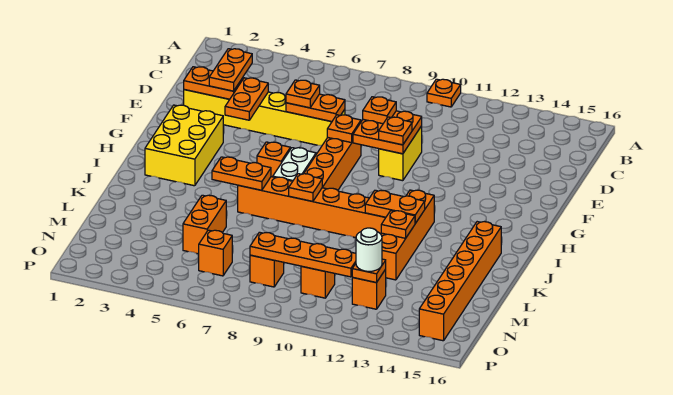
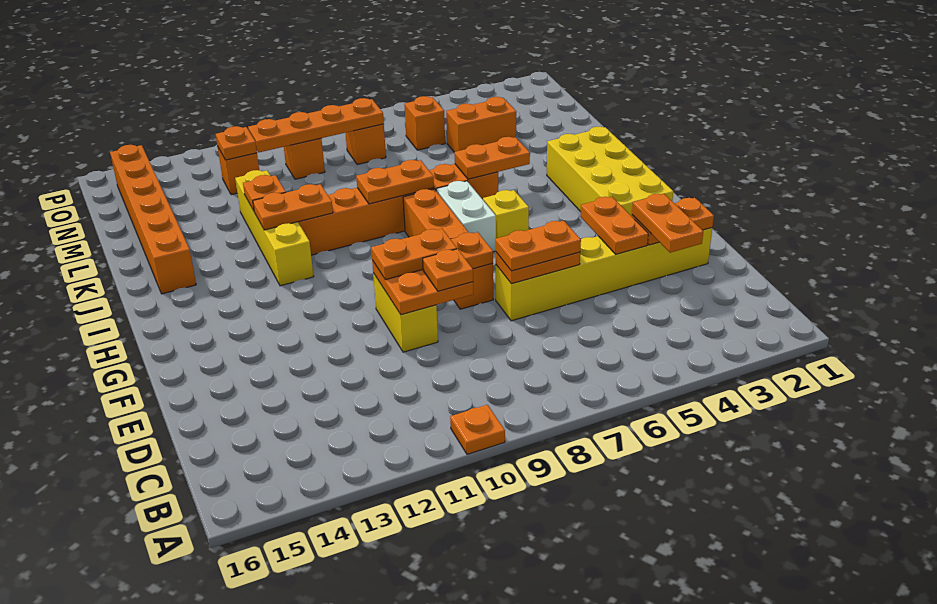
orange plate E6 level 3 -> orange plate E6:E7 level 3
orange plate F10 level 3 -> orange plate F9:F10 level 3
yellow brick G2:I3 level 1 -> yellow brick G2:J3 level 1
orange brick H6 level 1 -> yellow brick H6 level 1
orange brick I12:L12 level 1 -> yellow brick I12:L12 level 1
orange plate J8 level 2 -> orange plate J8:J9 level 2
orange brick L5:M5 level 1 -> orange brick M4:M5 level 1
white round brick N12 level 3 -> none

